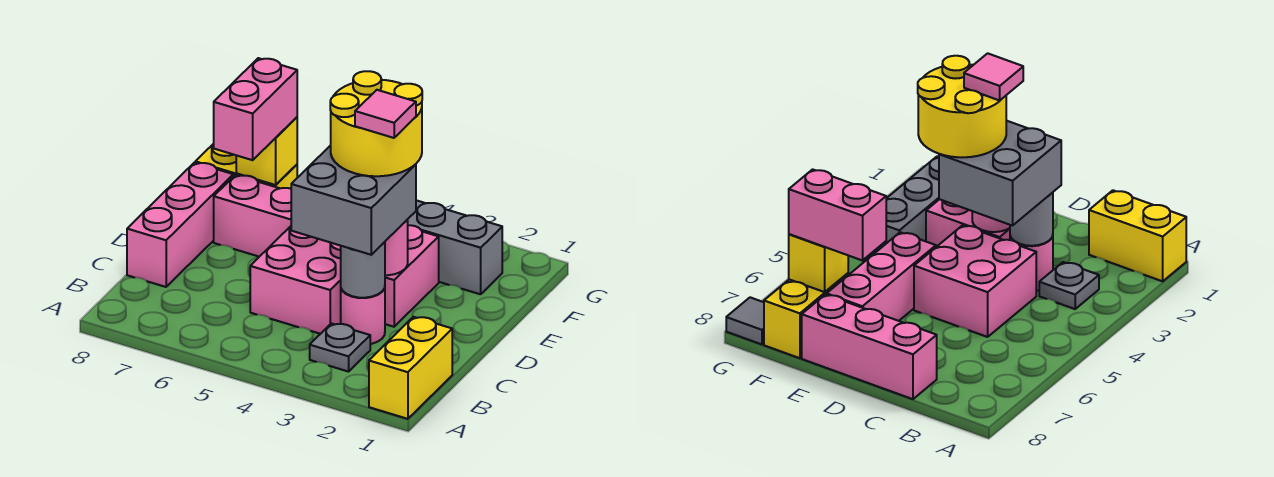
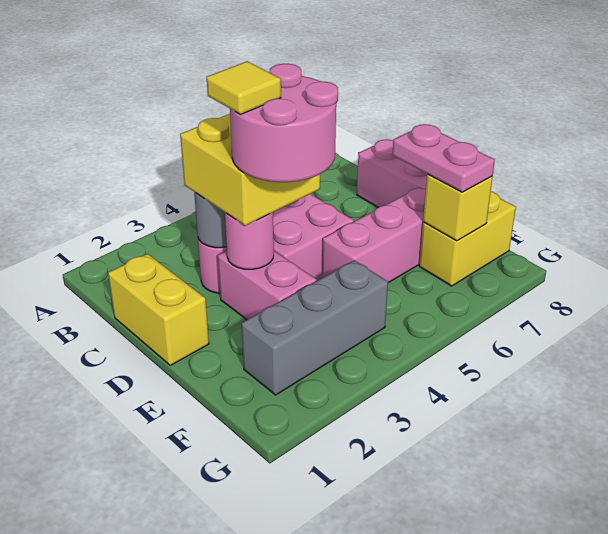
yellow brick A1:B1 level 1 -> yellow brick C1:D1 level 1
grey plate B3 level 1 -> none
grey brick C3:D4 level 3 -> yellow brick C3:D4 level 3
yellow round brick D3:E4 level 4 -> pink round brick D3:E4 level 4
pink tile D3 level 5 -> yellow tile D3 level 5
pink brick E7:F7 level 3 -> pink plate E7:F7 level 3
grey tile G8 level 1 -> none

